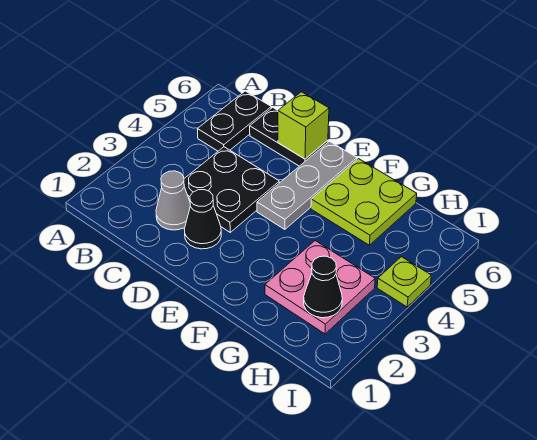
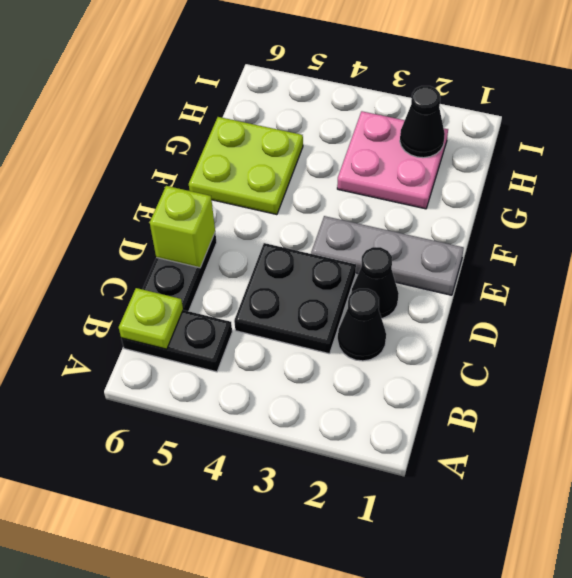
grey cone C2 level 1 -> black cone C2 level 1
grey plate E4:E6 level 1 -> grey plate E1:E3 level 1
lime plate I4 level 1 -> lime plate B6 level 2

